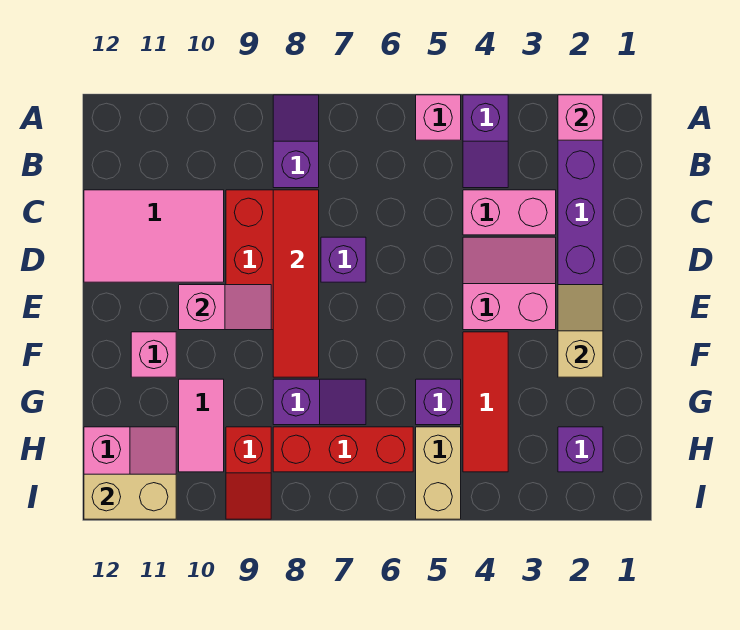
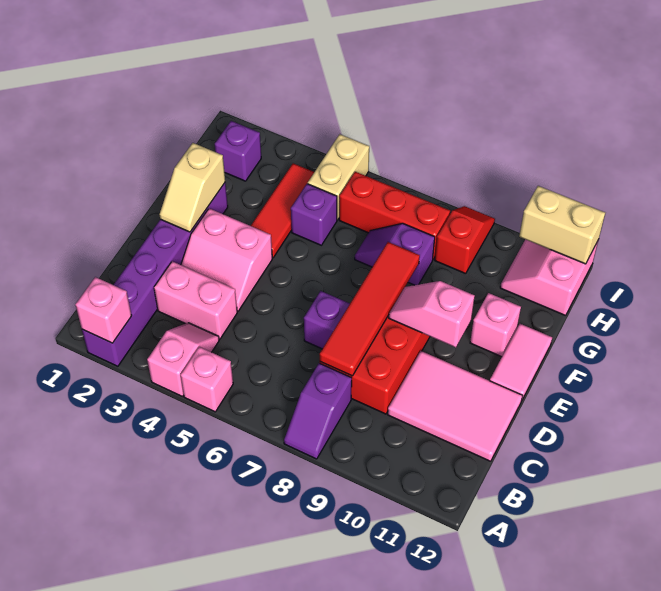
purple slope A4:B4 level 1 top A -> pink slope A4:B4 level 1 top A
pink tile G10:H10 level 1 -> pink tile E12:F12 level 1

